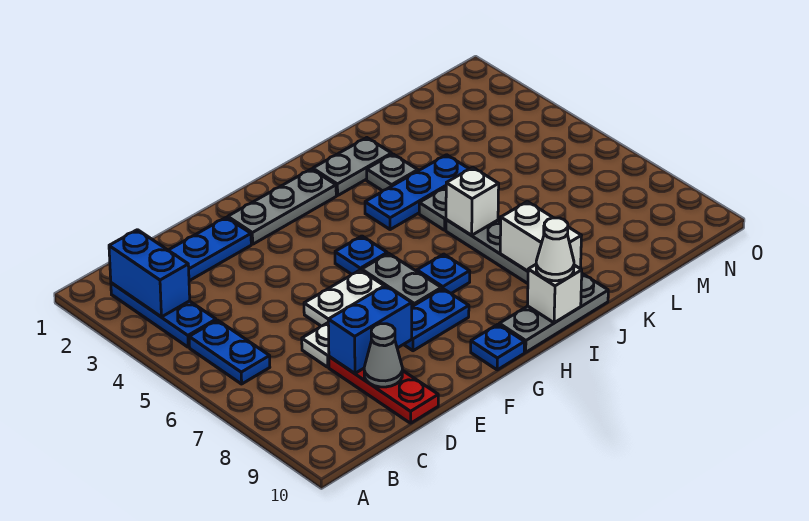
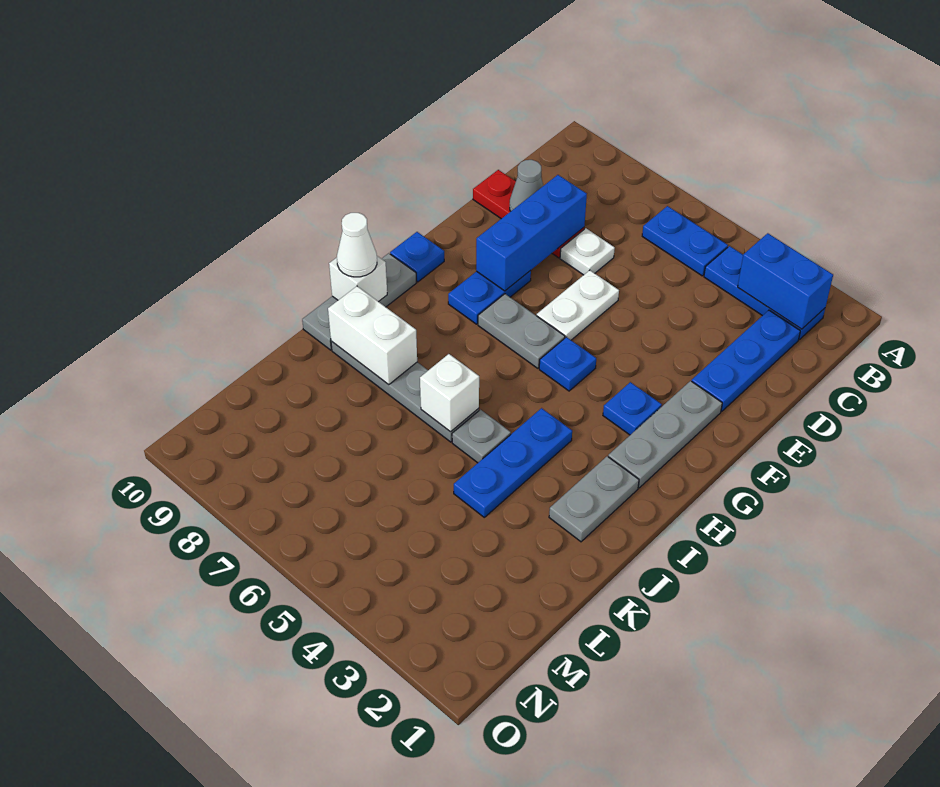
blue brick D8:E8 level 2 -> blue brick D8:F8 level 2
blue plate H7 level 1 -> blue plate G3 level 1
grey plate J3 level 1 -> none

